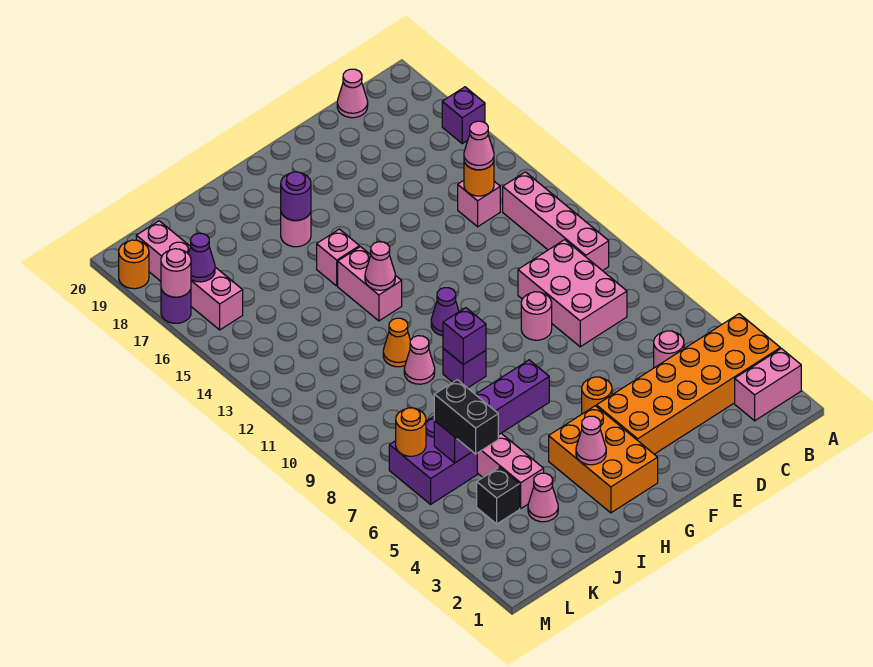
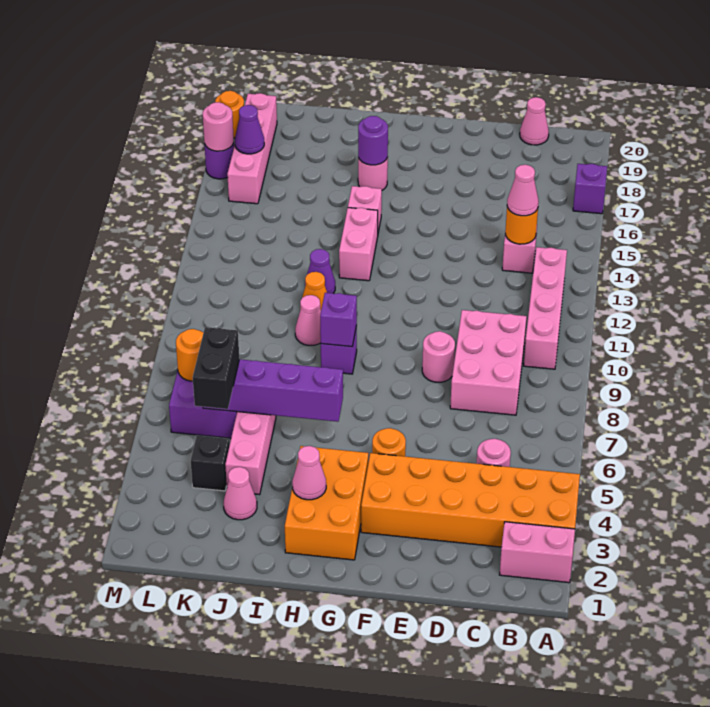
purple cone G11 level 1 -> purple cone I12 level 1
pink cone H13 level 2 -> none

